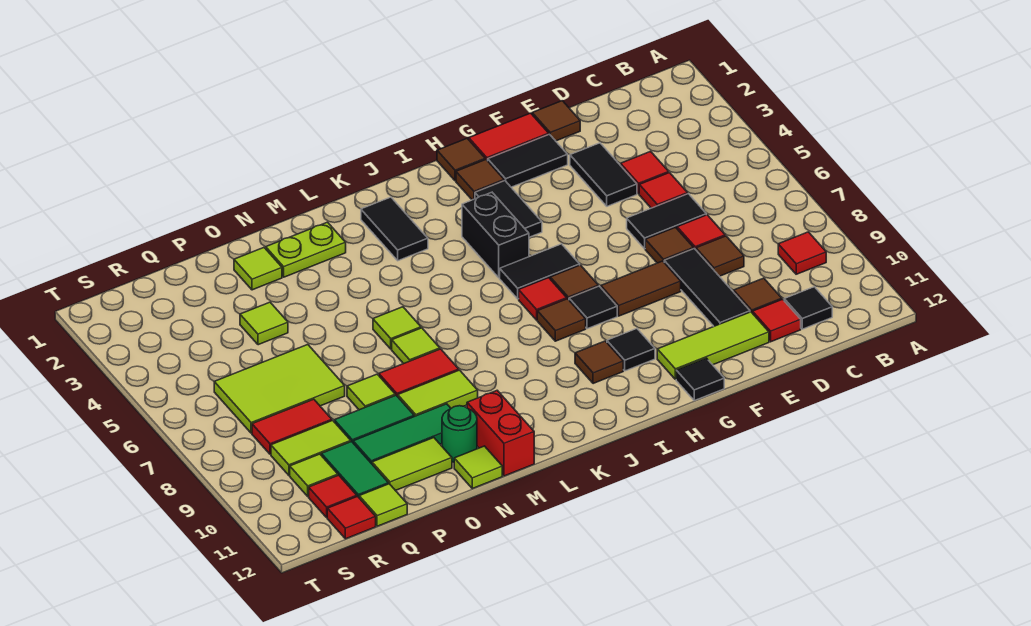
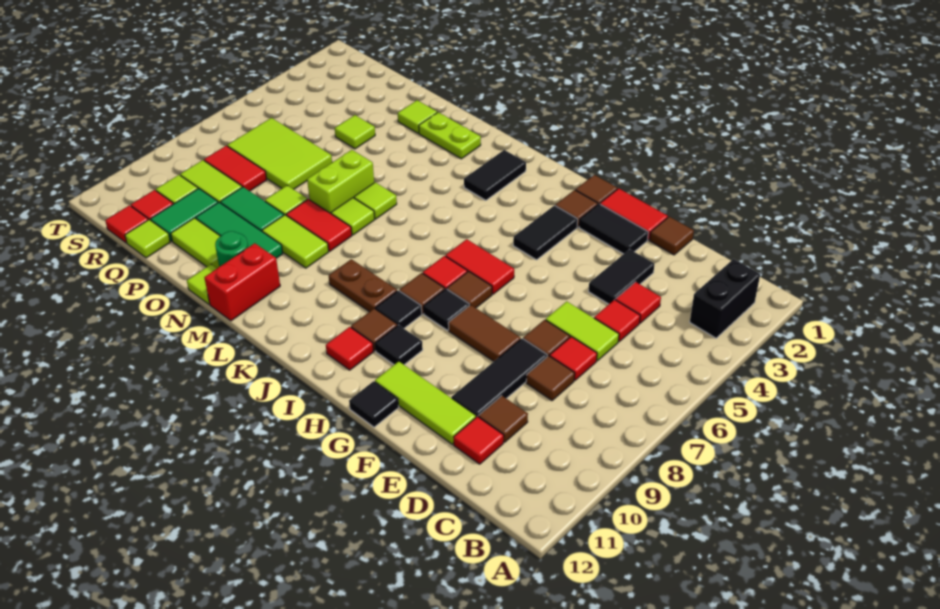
red tile B9 level 1 -> red tile I11 level 1
black tile C11 level 1 -> black tile I9 level 1
black tile D6:E6 level 1 -> lime tile D6:E6 level 1
black tile H6:I6 level 1 -> red tile H6:I6 level 1
black brick I4:I5 level 1 -> black brick B2:B3 level 1
none -> brown plate J9:K9 level 1
none -> lime brick N6:N7 level 1

